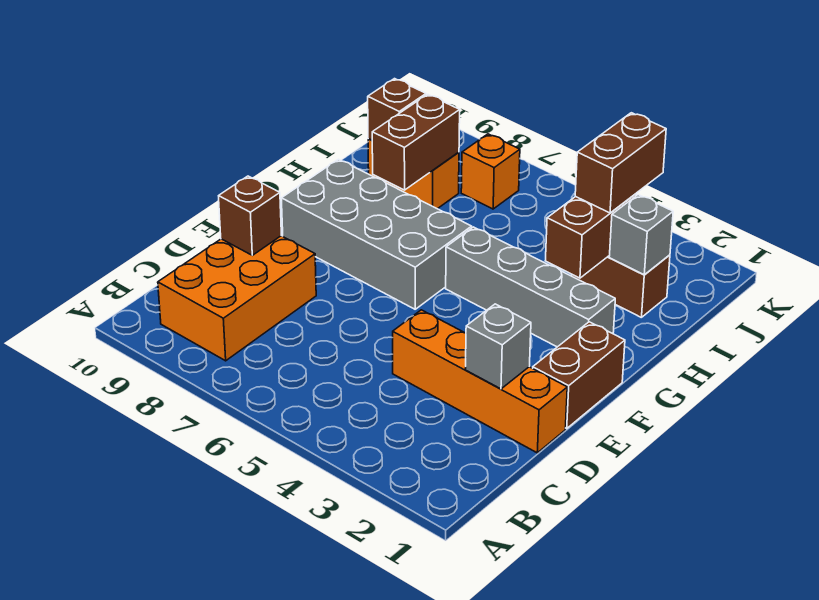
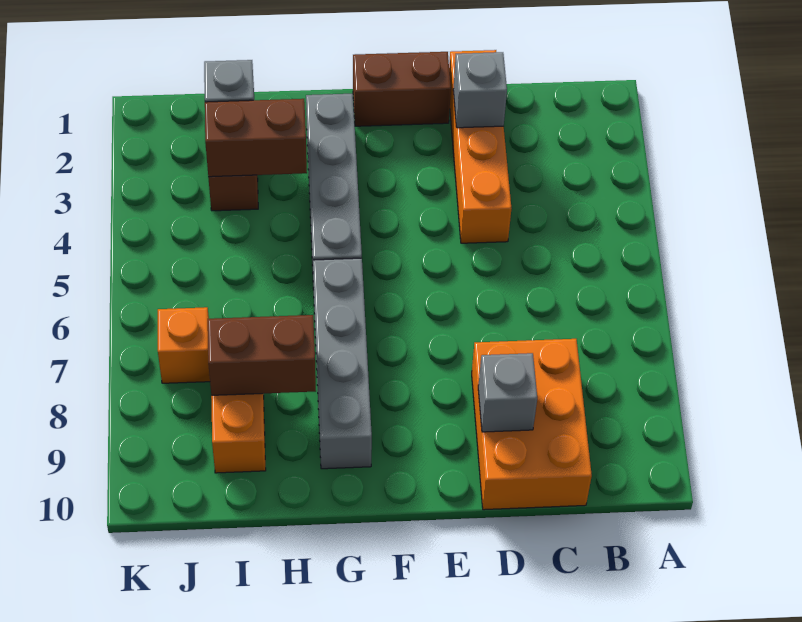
orange brick B8:D9 level 1 -> orange brick C8:D10 level 1
brown brick D9 level 2 -> grey brick D9 level 2
grey brick F6:G9 level 1 -> grey brick G6:G9 level 1
brown brick I3:J3 level 3 -> none
brown brick I9 level 2 -> none

